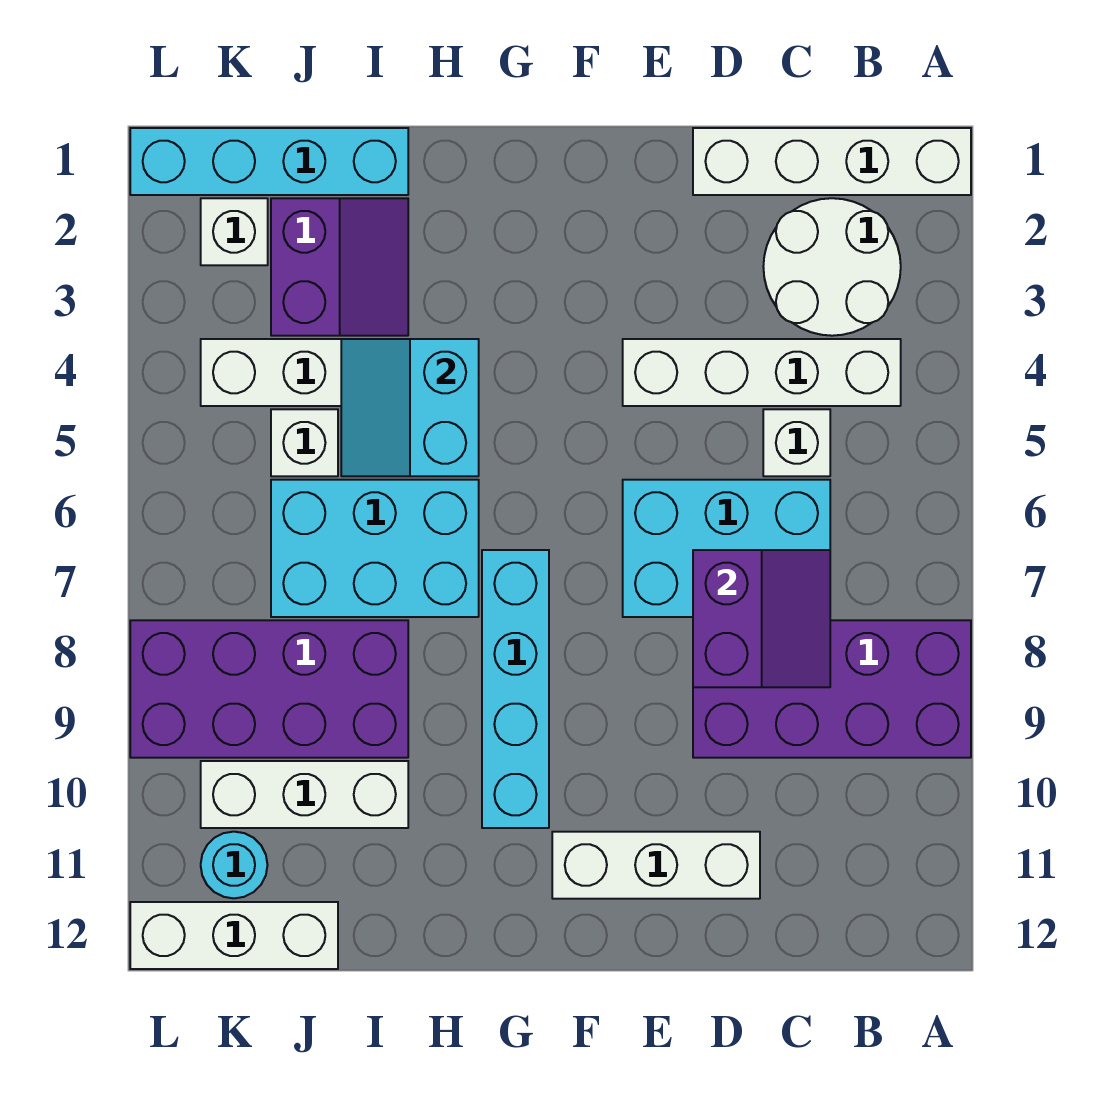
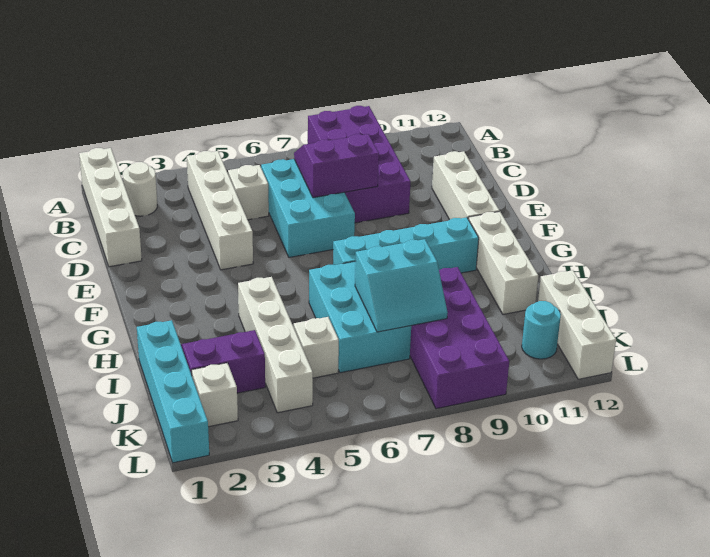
white round brick B2:C3 level 1 -> white round brick B2 level 1
cyan slope H4:I5 level 2 top H -> cyan slope I7:J8 level 2 top I
white brick I10:K10 level 1 -> white brick G11:I11 level 1

